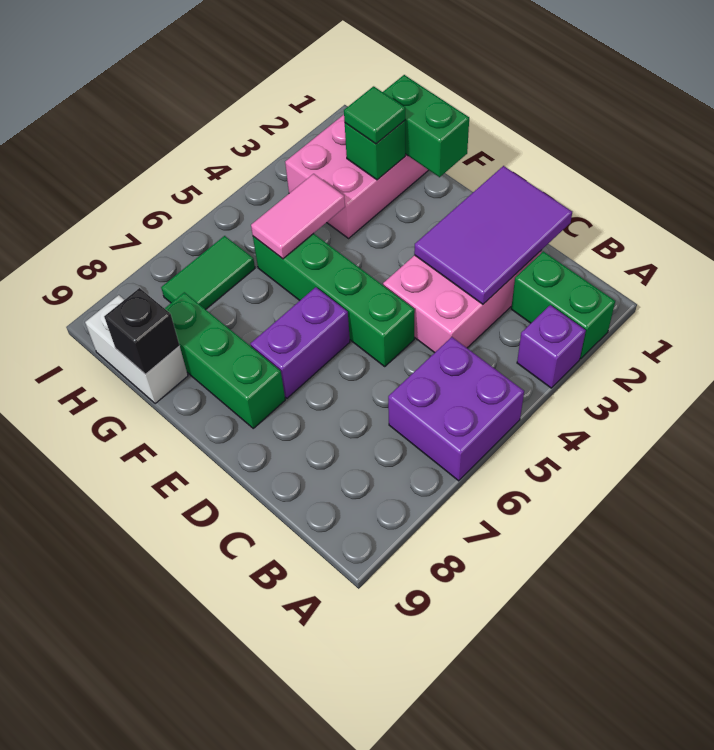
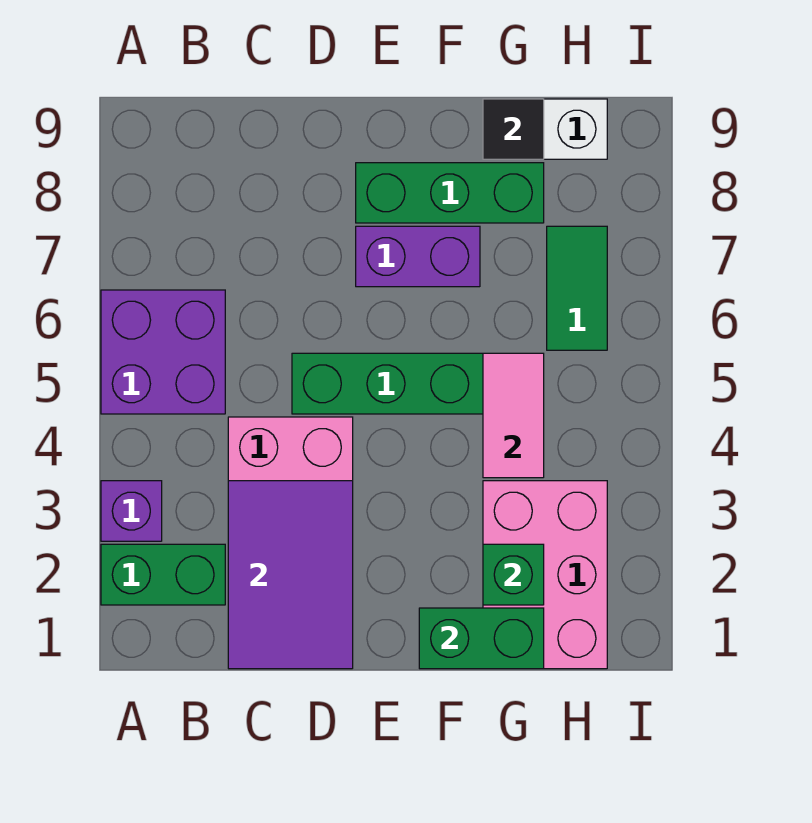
purple brick E6:E7 level 1 -> purple brick E7:F7 level 1
green tile G2 level 3 -> none
black brick G9 level 2 -> black tile G9 level 2

